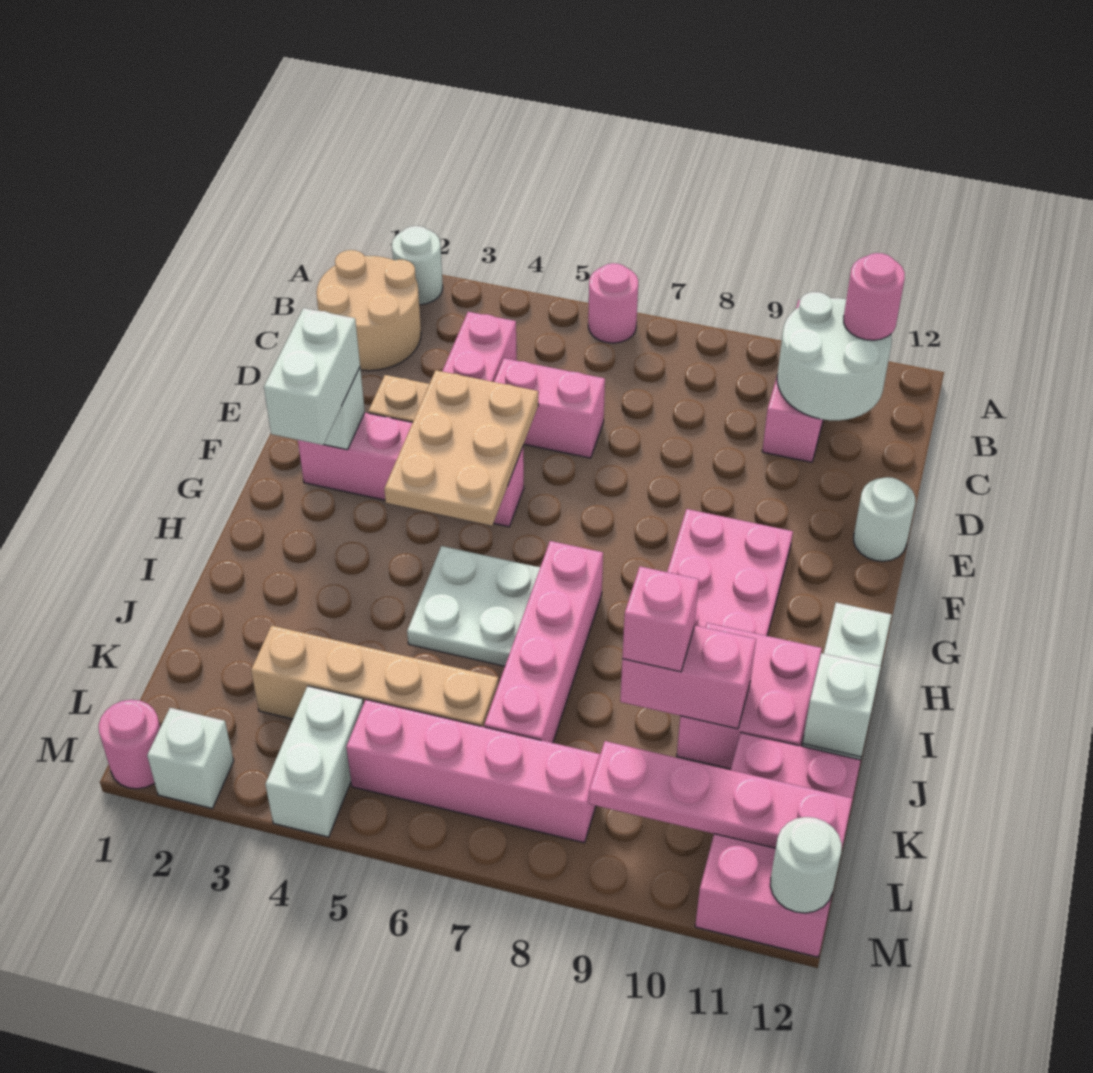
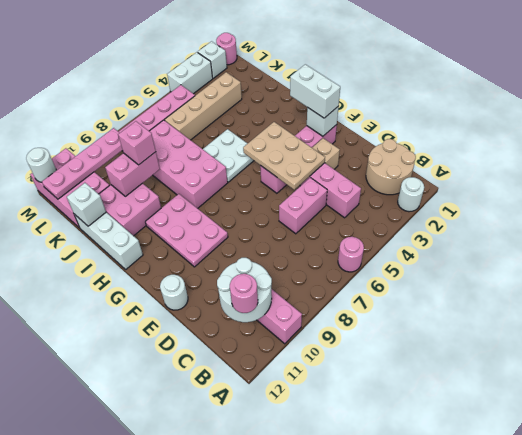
pink brick H7:K7 level 1 -> pink brick H7:K8 level 1
white brick L4:M4 level 1 -> white brick M3:M4 level 1

